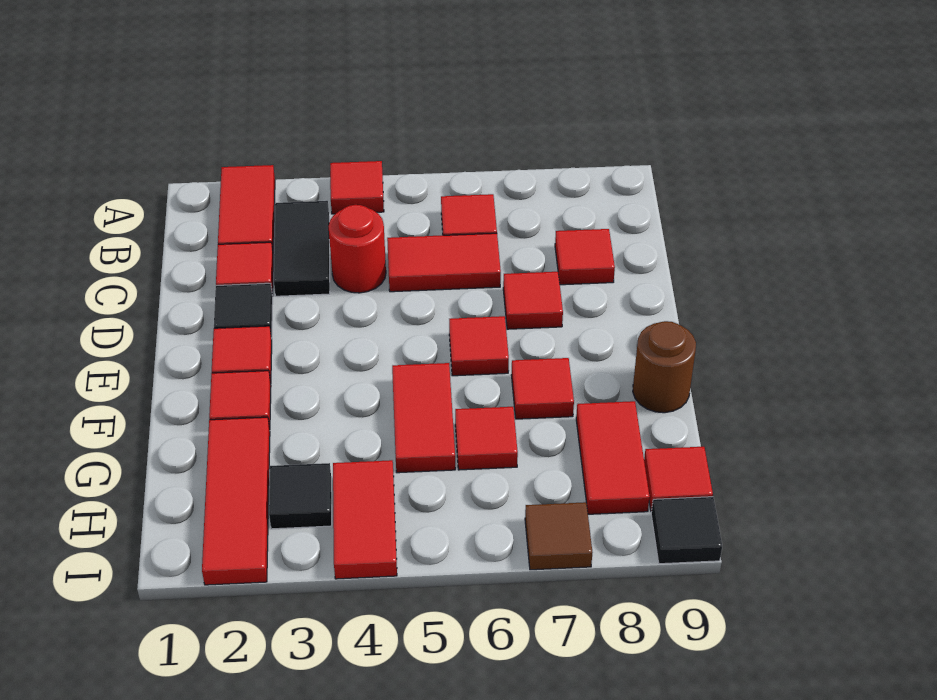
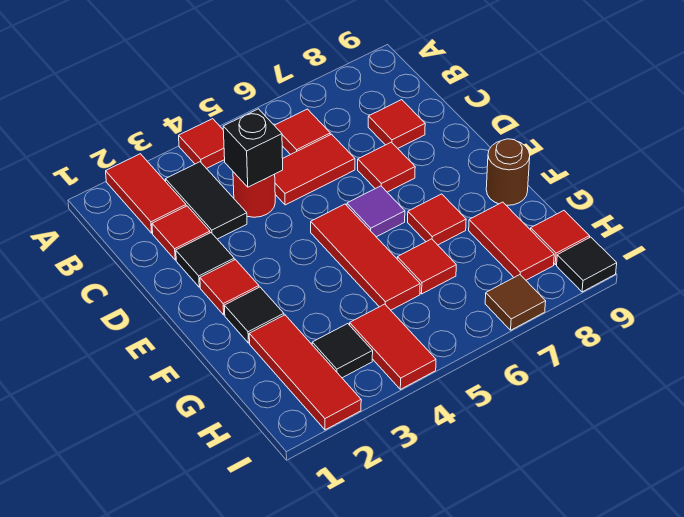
none -> black brick C4 level 2
red tile E6 level 1 -> purple tile E6 level 1
red tile F2 level 1 -> black tile F2 level 1
red tile F5:G5 level 1 -> red tile E5:G5 level 1

